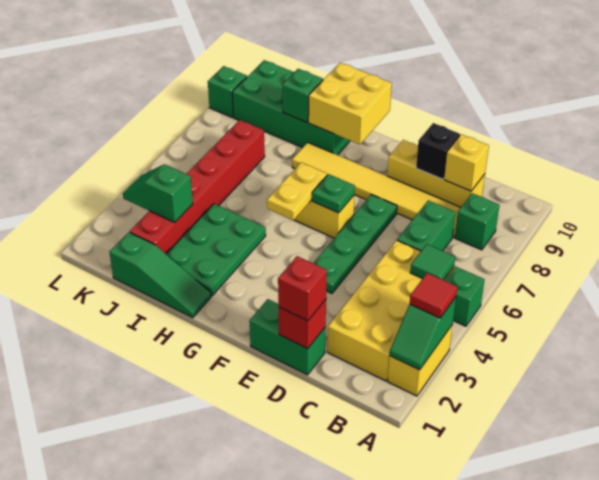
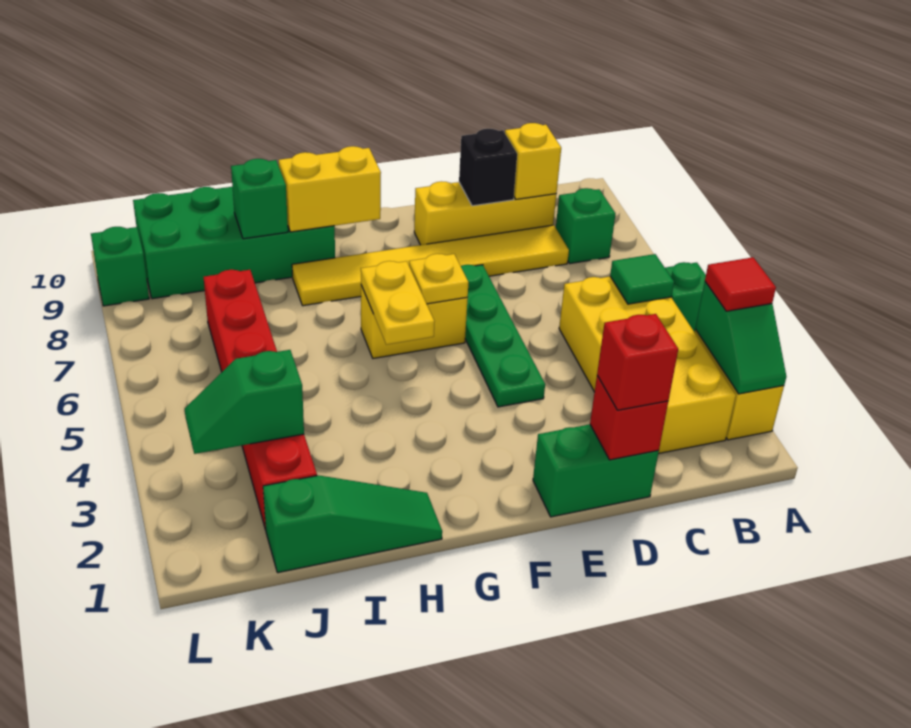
green brick C6:C7 level 1 -> none
green plate F6 level 2 -> yellow plate F6 level 2
yellow brick G9:H10 level 2 -> yellow brick G9:H9 level 2
green plate H2:I4 level 1 -> none

